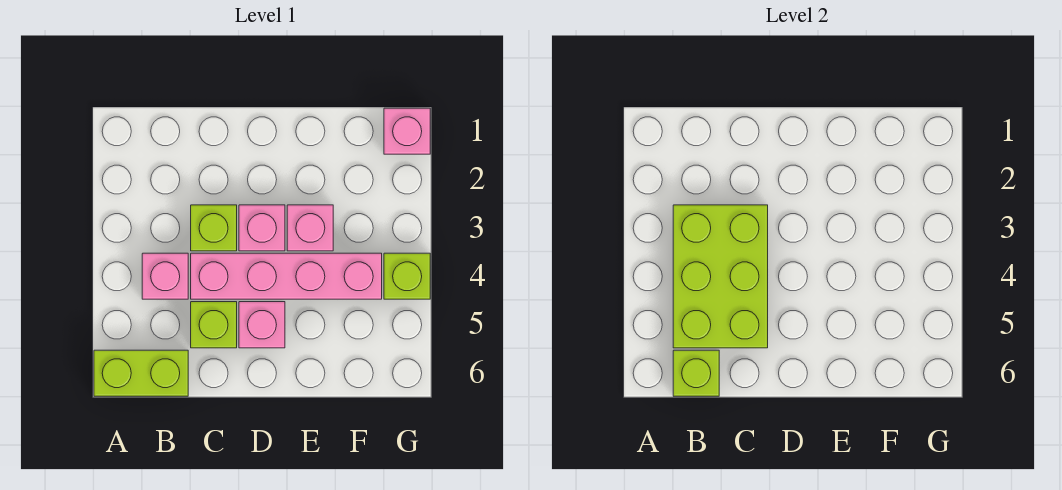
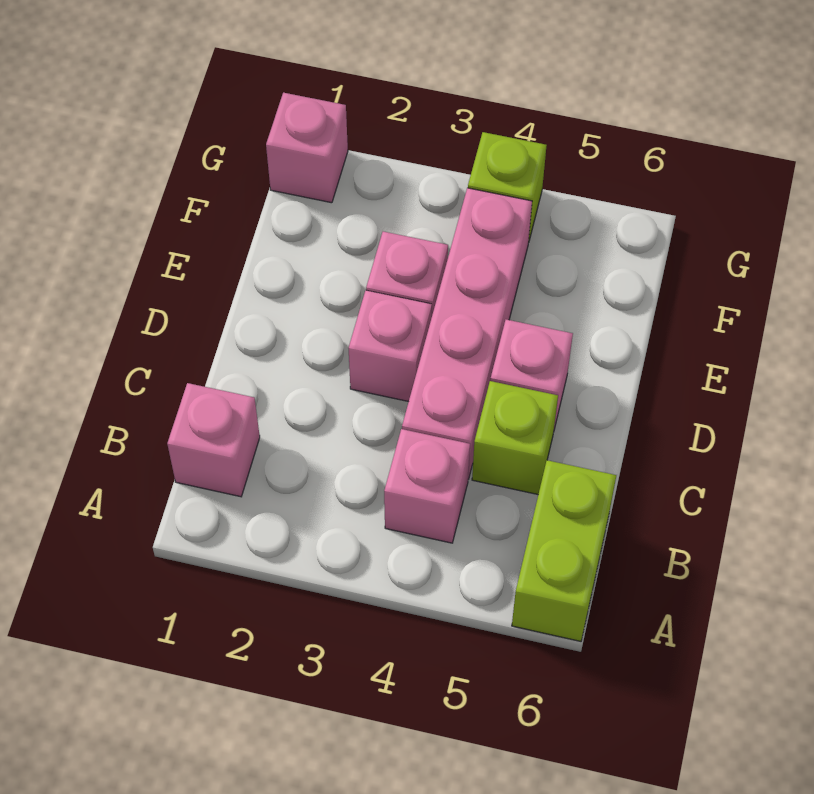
none -> pink brick B1 level 1
lime brick B3:C5 level 2 -> none
lime brick B6 level 2 -> none
lime brick C3 level 1 -> none

